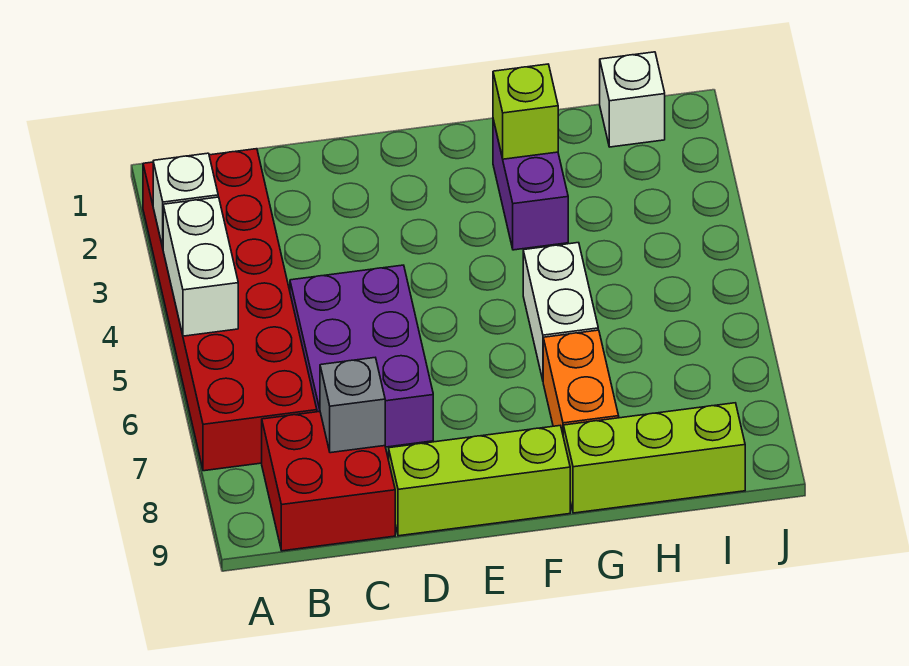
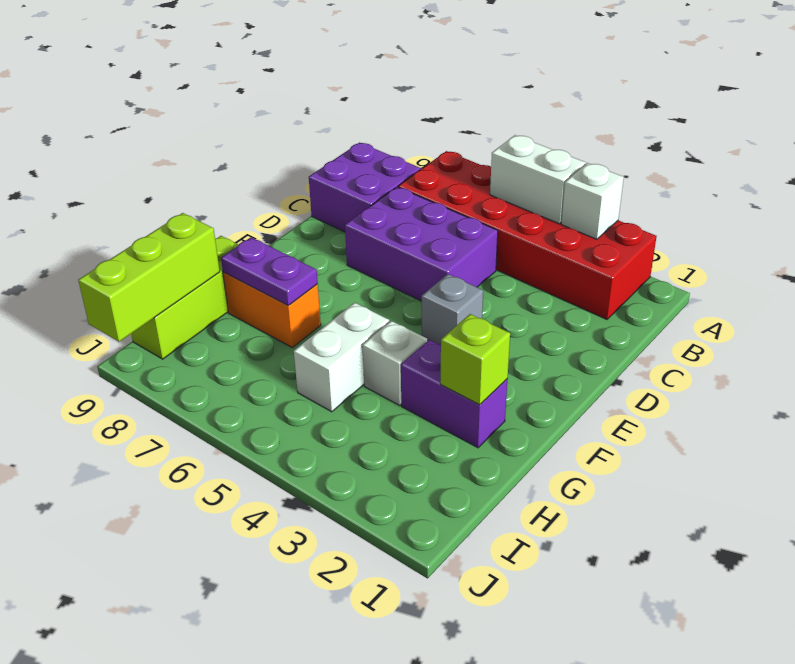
red brick B8:C9 level 1 -> purple brick B8:C9 level 1
grey brick C8 level 2 -> grey brick E4 level 1
lime brick D9:F9 level 1 -> lime brick H9:J9 level 2
white brick G5:G6 level 1 -> white brick G5:H5 level 1
none -> purple plate G7:G8 level 2
white brick I1 level 1 -> white brick G4 level 1

